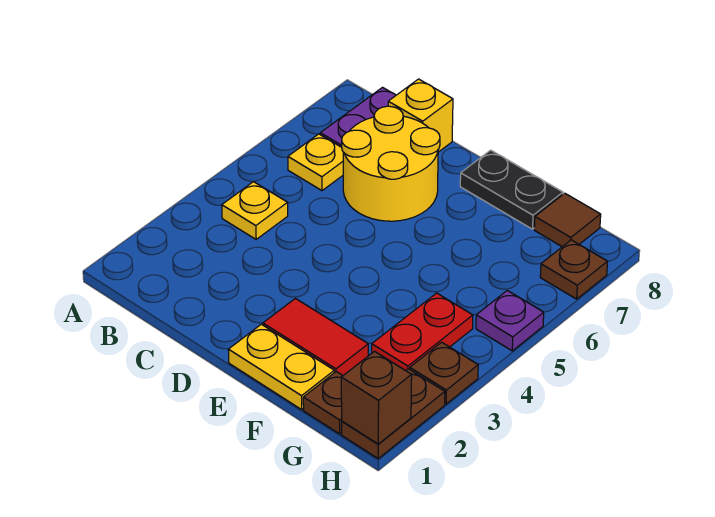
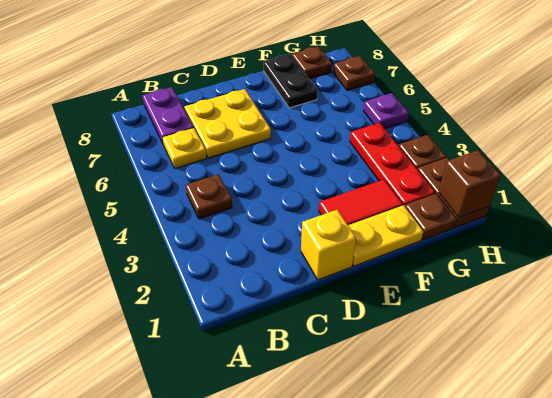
yellow plate B4 level 1 -> brown plate B4 level 1
yellow round brick C6:D7 level 1 -> yellow plate C6:D7 level 1
yellow brick C8 level 1 -> yellow brick D1 level 1
black plate E8:F8 level 1 -> black plate F7:F8 level 1
red plate G3:G4 level 1 -> red plate G2:G4 level 1
brown tile G8 level 1 -> brown plate G8 level 1

